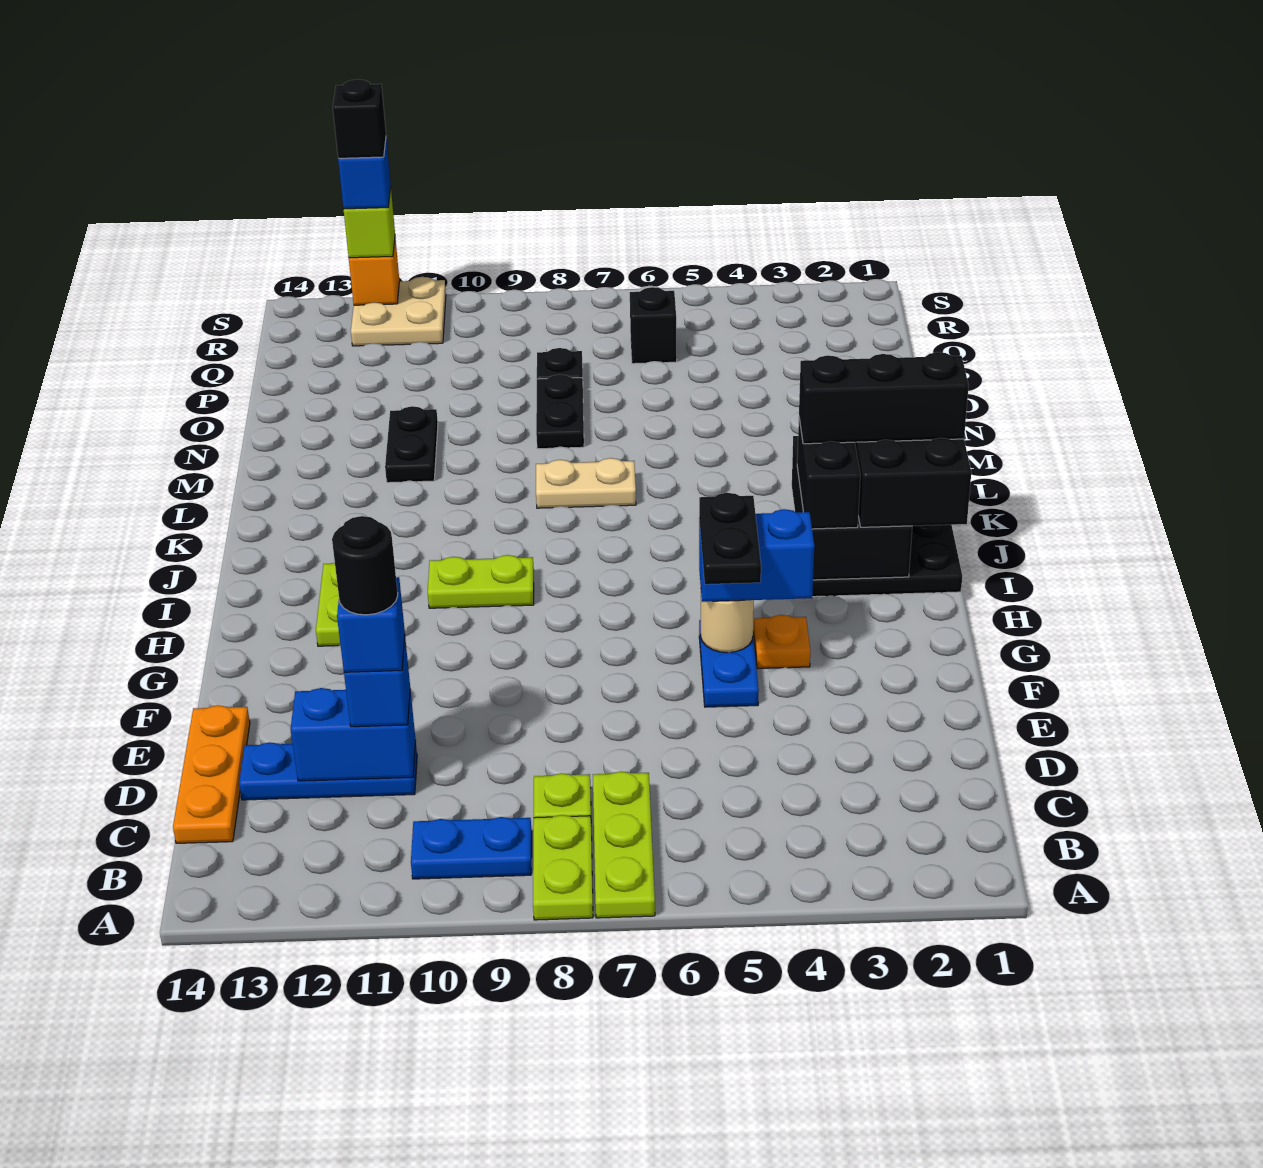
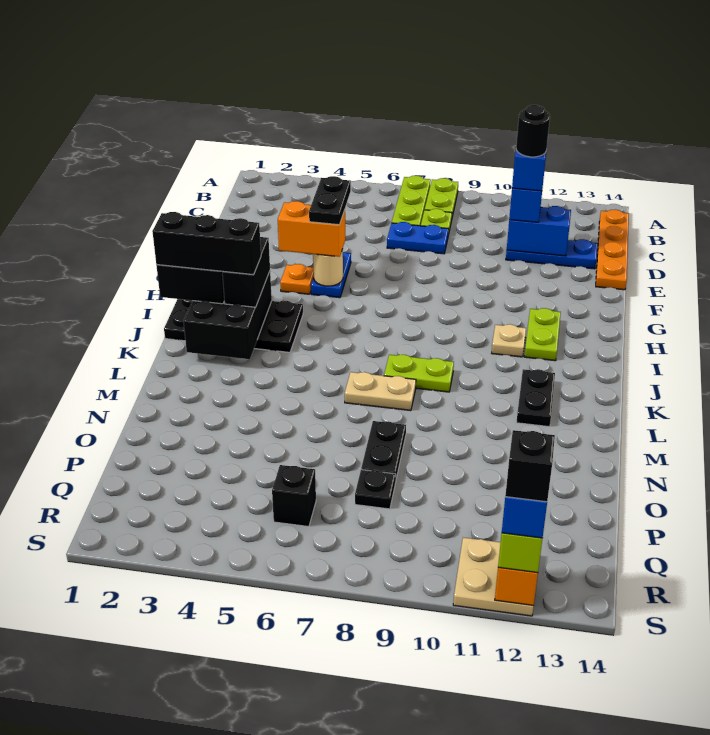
blue plate B9:B10 level 1 -> blue plate D7:D8 level 1
orange plate C14:E14 level 1 -> orange plate B14:E14 level 1
blue brick G4:G5 level 3 -> orange brick G4:G5 level 3
lime plate I9:I10 level 1 -> lime plate K8:K9 level 1
none -> tan plate I11 level 1
black plate M11:N11 level 1 -> black plate K12:L12 level 1

